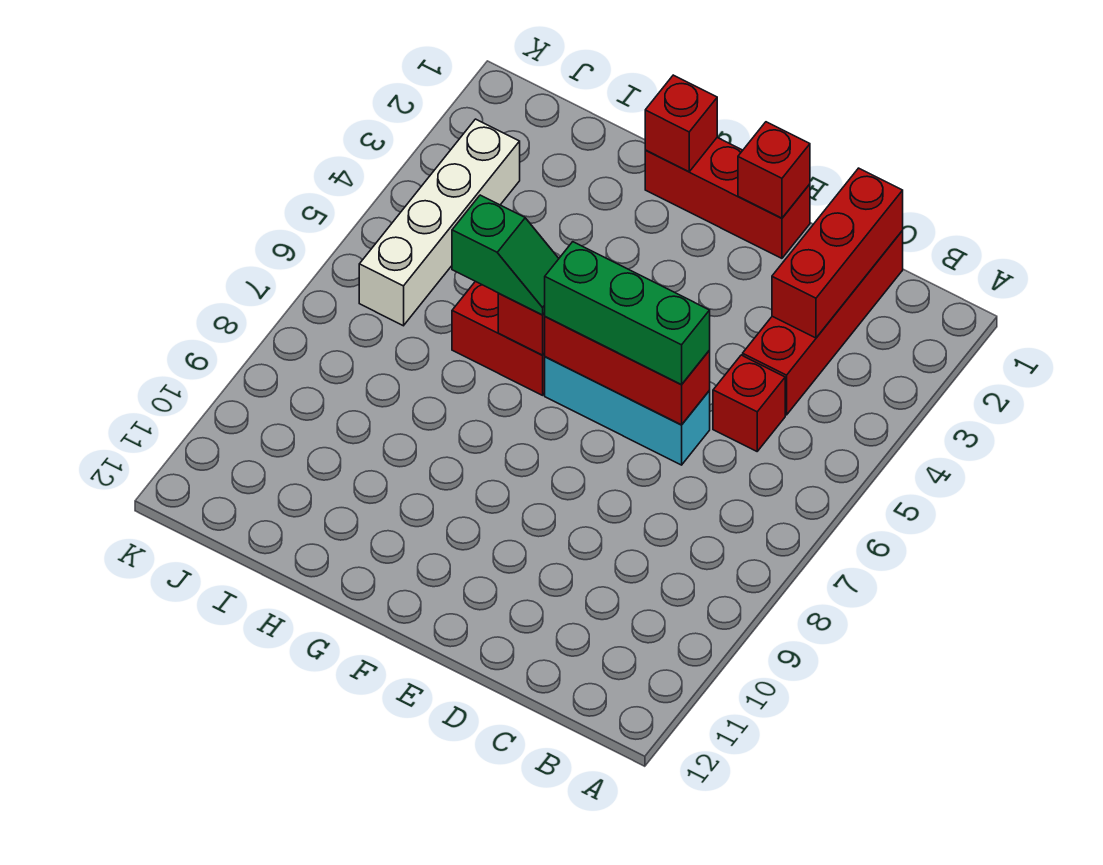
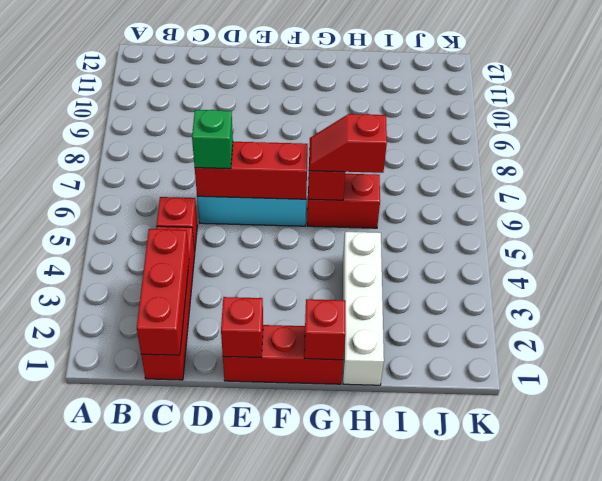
green brick D6:F6 level 3 -> green brick D6 level 3
green slope G6:H6 level 3 top H -> red slope G6:H6 level 3 top H
white brick J3:J6 level 1 -> white brick H1:H4 level 1

